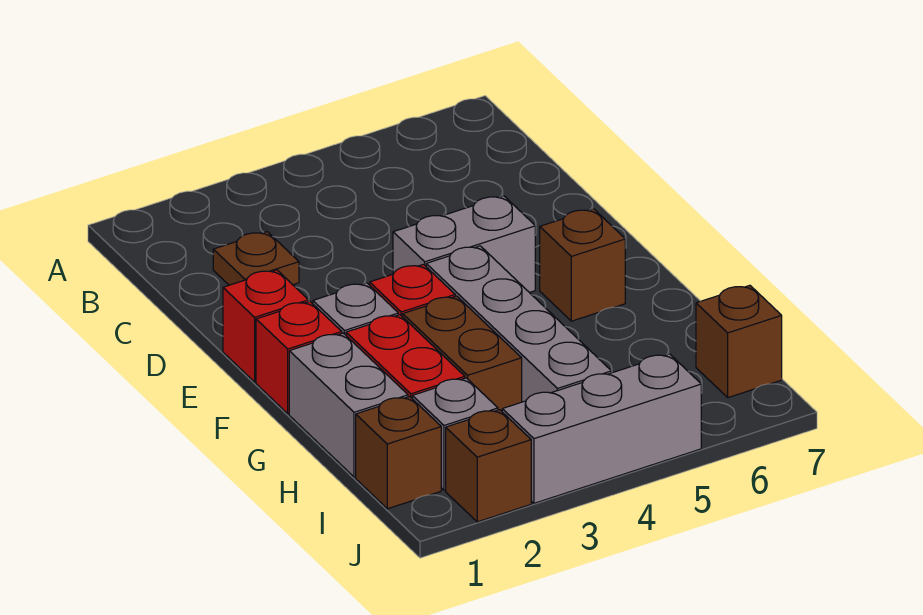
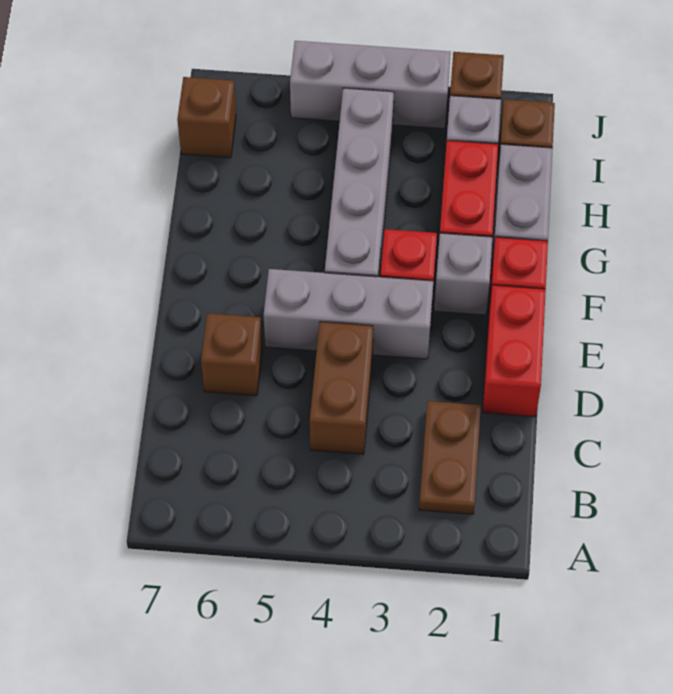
brown plate C2 level 1 -> brown plate B2:C2 level 1
red brick E1 level 1 -> red brick D1:E1 level 1
grey brick E4:E5 level 1 -> grey brick E3:E5 level 1
brown brick F6 level 1 -> brown brick D6 level 1
brown brick G3:H3 level 1 -> brown brick C4:D4 level 1

